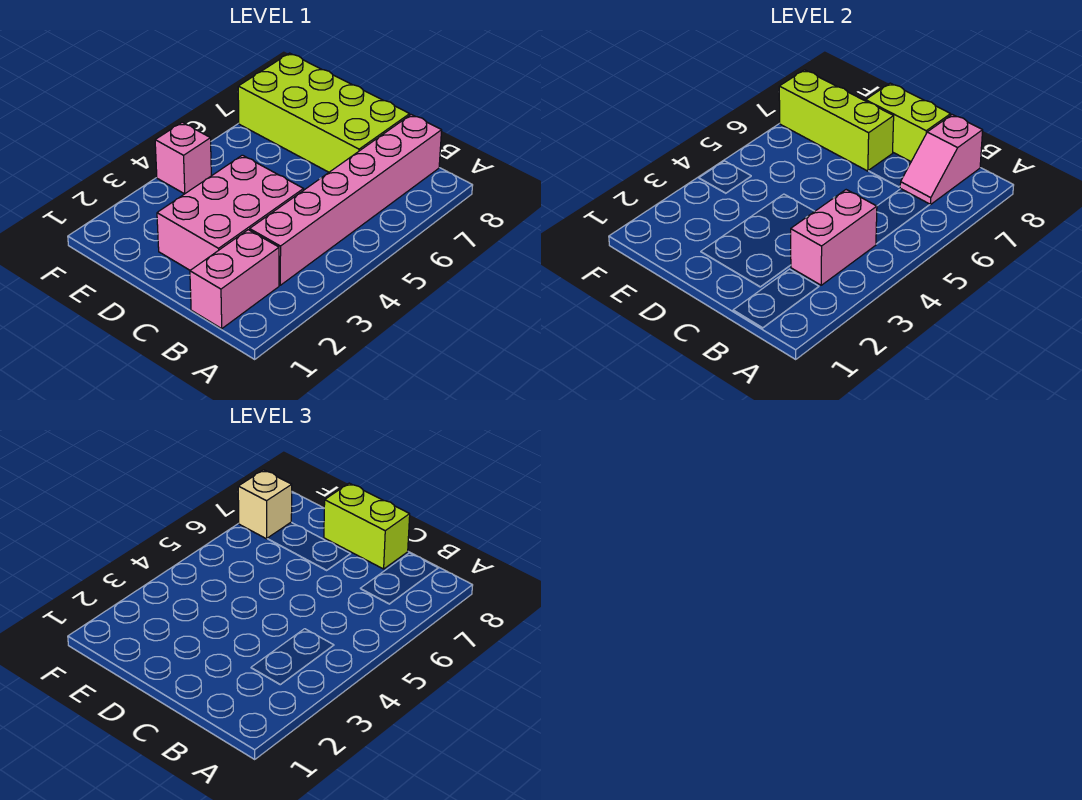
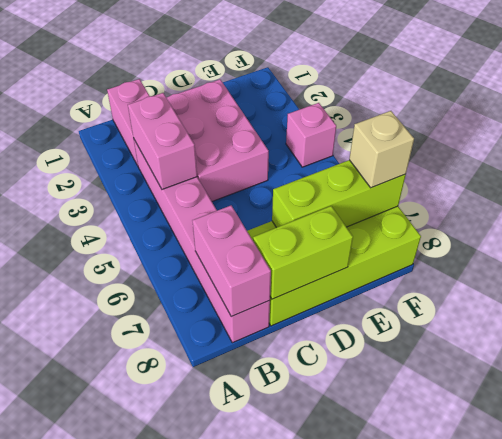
pink slope B7:B8 level 2 top 8 -> pink brick B7:B8 level 2
lime brick C8:D8 level 3 -> none

